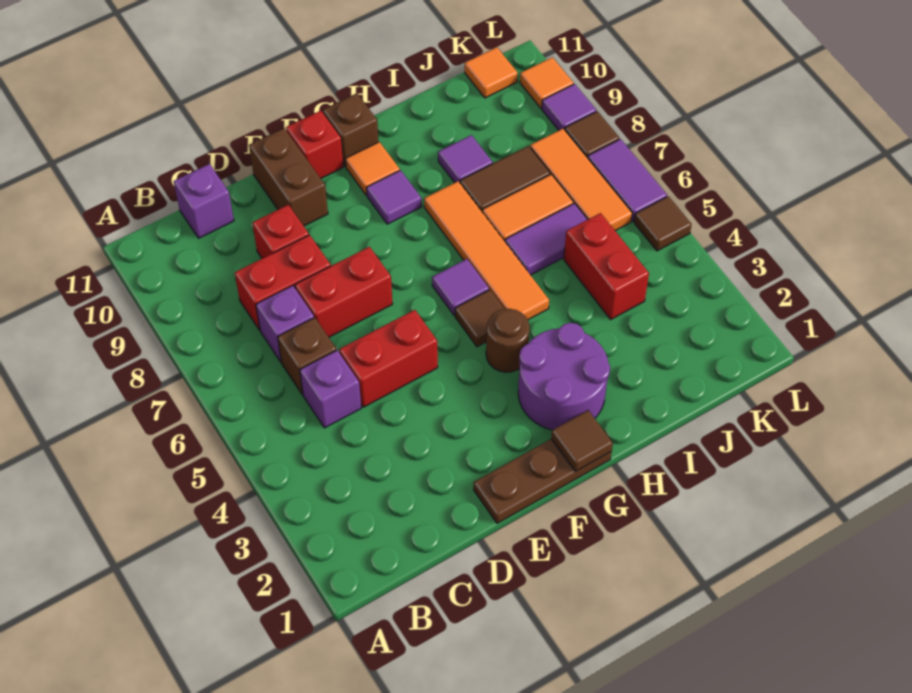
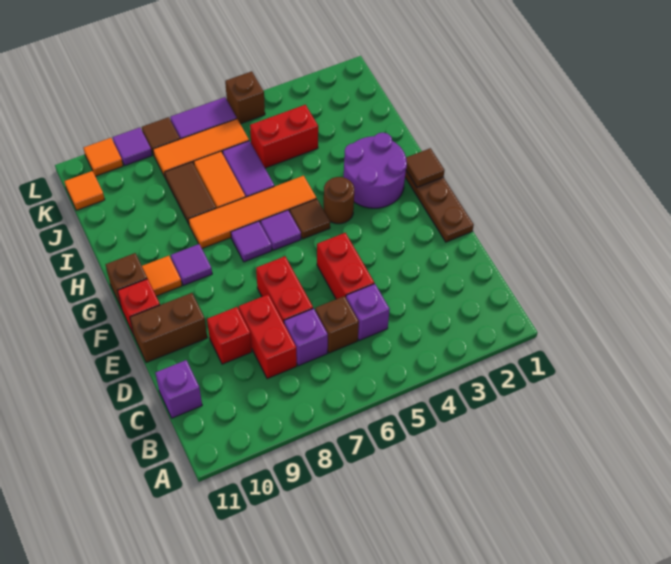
purple tile I9 level 1 -> purple tile G7 level 1
brown tile L5 level 1 -> brown brick L5 level 1

